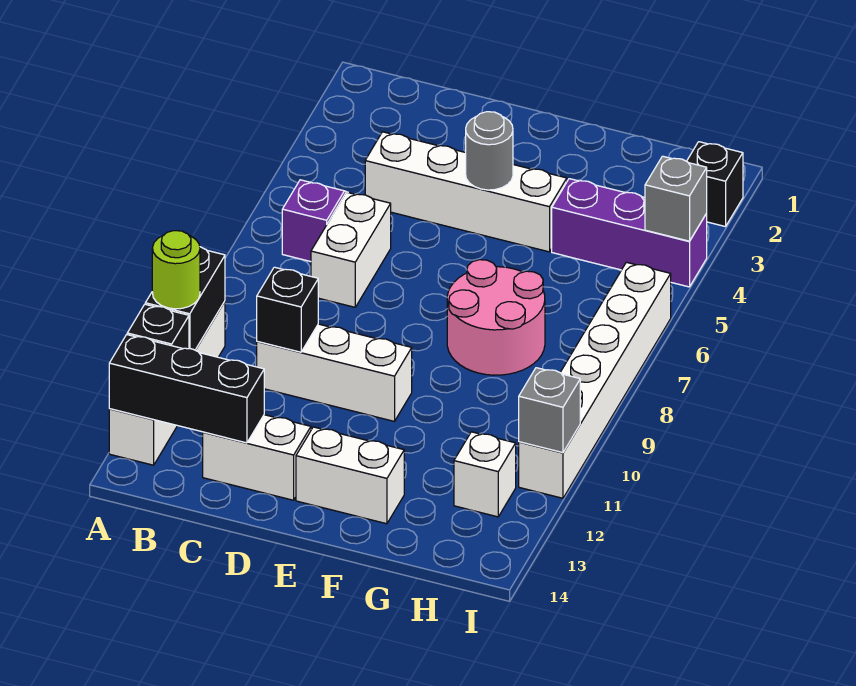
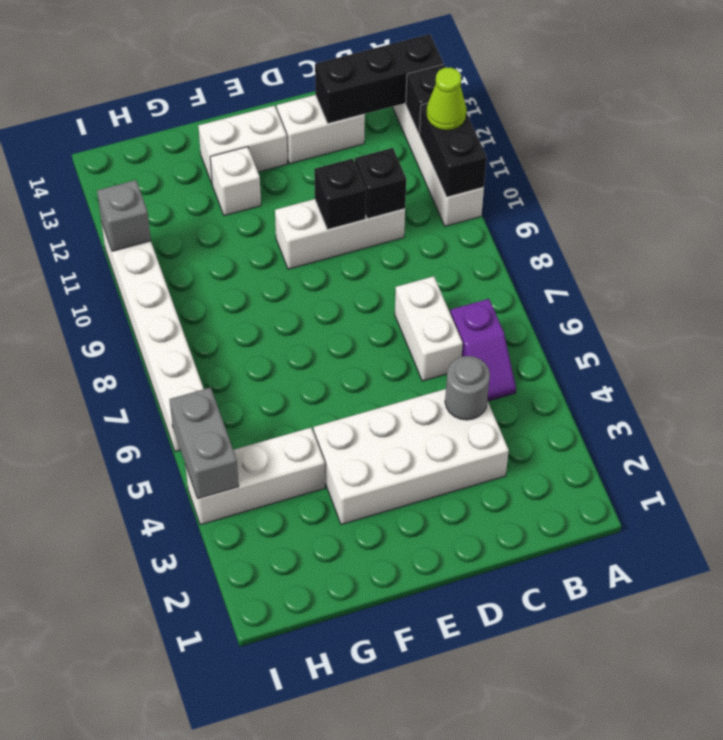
lime round brick A11 level 3 -> lime cone A11 level 3
white brick C4:F4 level 1 -> white brick C3:F4 level 1
grey round brick E4 level 2 -> grey round brick C4 level 2
pink round brick F7:G8 level 1 -> none
purple brick G4:I4 level 1 -> white brick G4:I4 level 1
white brick H12 level 1 -> white brick F12 level 1
black brick I2 level 1 -> black brick D10 level 2
grey brick I4 level 2 -> grey brick I4:I5 level 2

